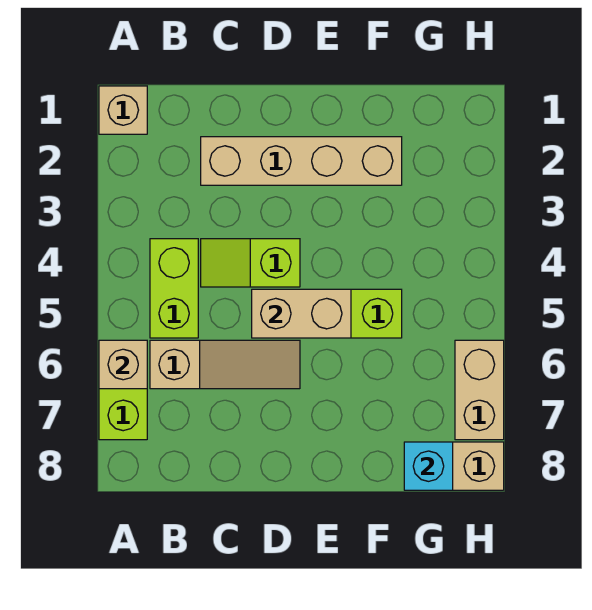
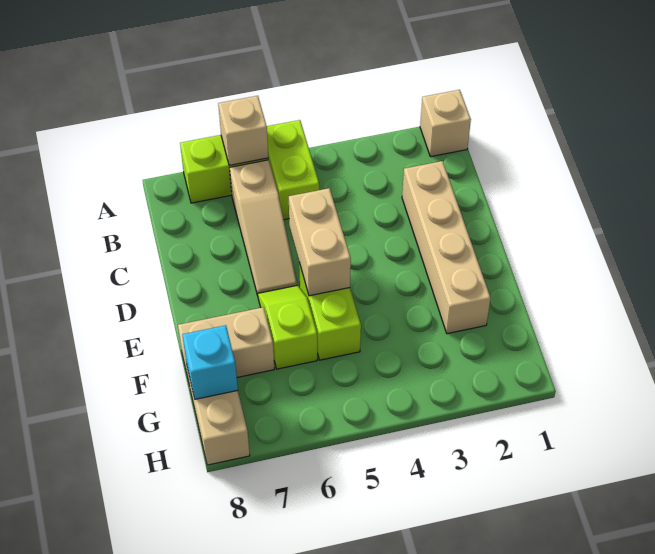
lime brick B4:B5 level 1 -> lime brick A5:B5 level 1
lime slope C4:D4 level 1 top D -> lime slope E6:F6 level 1 top F
tan brick H6:H7 level 1 -> tan brick F7:F8 level 1

